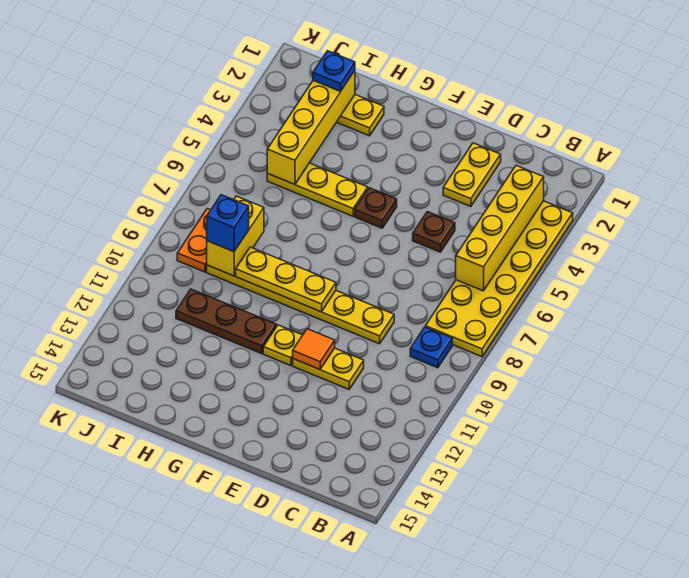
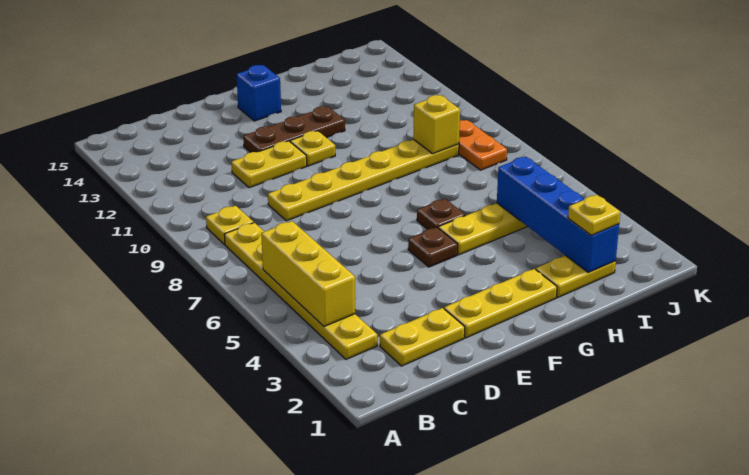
yellow plate A3:B8 level 1 -> yellow plate B3:B8 level 1
yellow brick B3:B6 level 2 -> yellow brick B4:B6 level 2
blue plate B9 level 1 -> yellow plate B9 level 1
yellow plate D2:D3 level 1 -> yellow plate C2:D2 level 1
brown plate D5 level 1 -> brown plate G6 level 1
orange tile E11 level 2 -> none
yellow plate F9:H9 level 2 -> yellow plate E2:G2 level 1
brown plate G11:I11 level 1 -> brown plate E12:G12 level 1
yellow brick I2:I5 level 2 -> blue brick I2:I5 level 2
blue plate I2 level 3 -> yellow plate I2 level 3
yellow brick I8:I9 level 2 -> yellow brick I9 level 2
blue brick I9 level 3 -> blue brick F14 level 1

